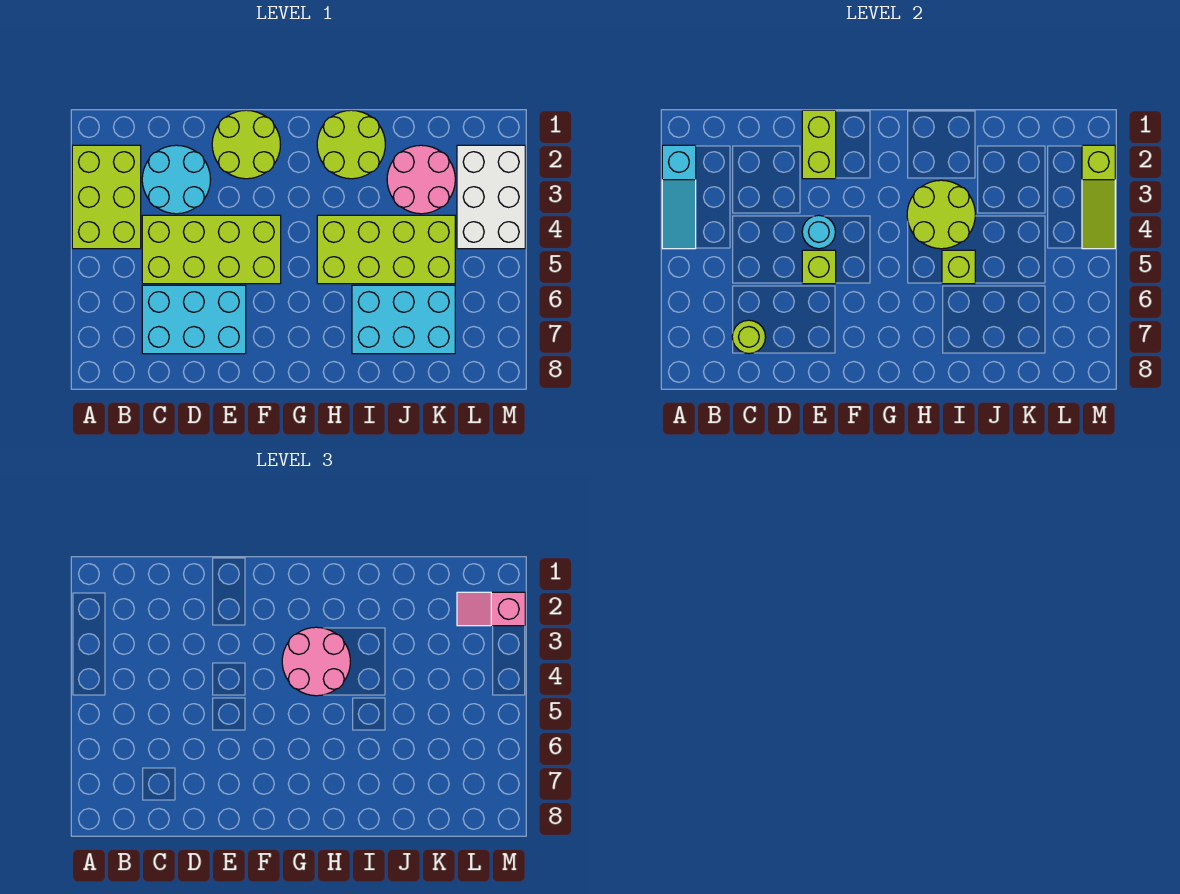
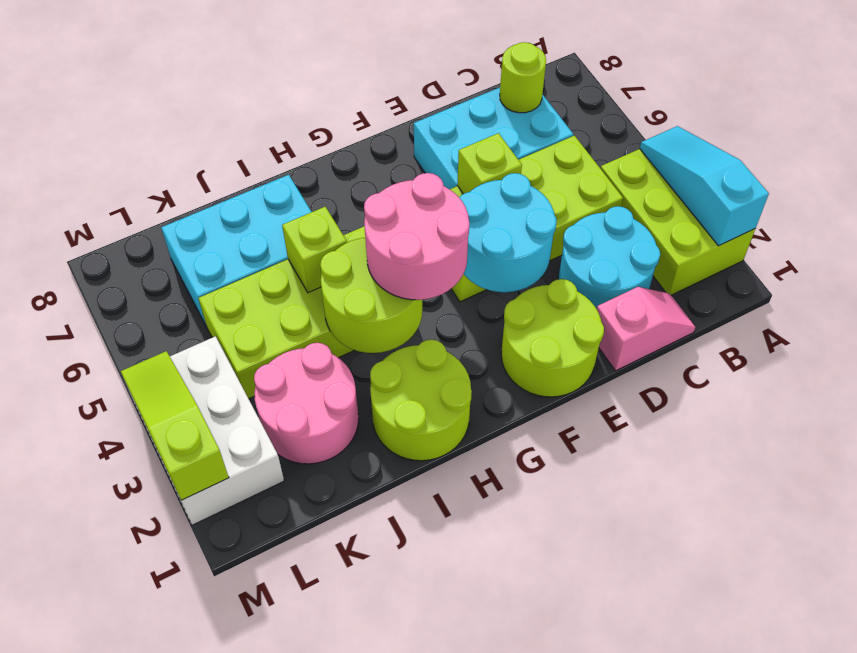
lime brick E1:E2 level 2 -> none
cyan round brick E4 level 2 -> cyan round brick E3:F4 level 2
pink slope L2:M2 level 3 top M -> pink slope C1:D1 level 1 top D

